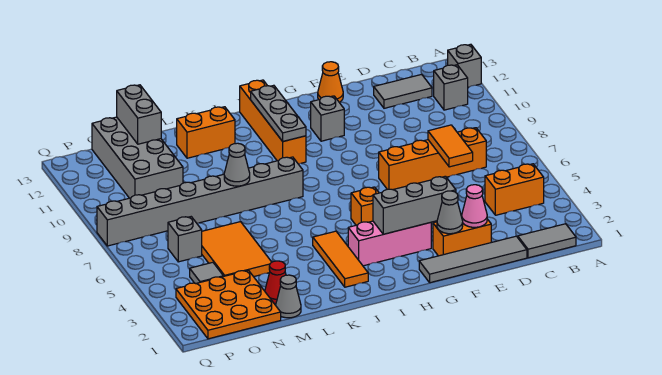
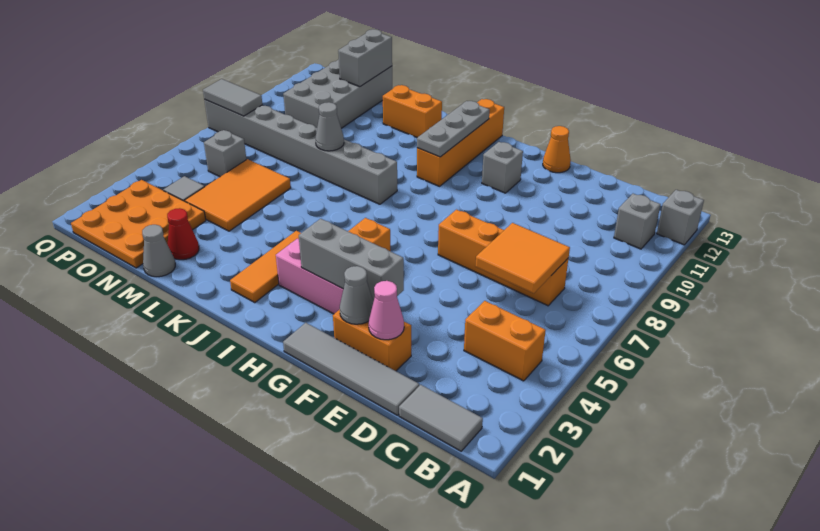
grey tile C12:D12 level 1 -> grey tile P8:Q8 level 2
orange tile D6:D7 level 2 -> orange tile C6:D7 level 2

